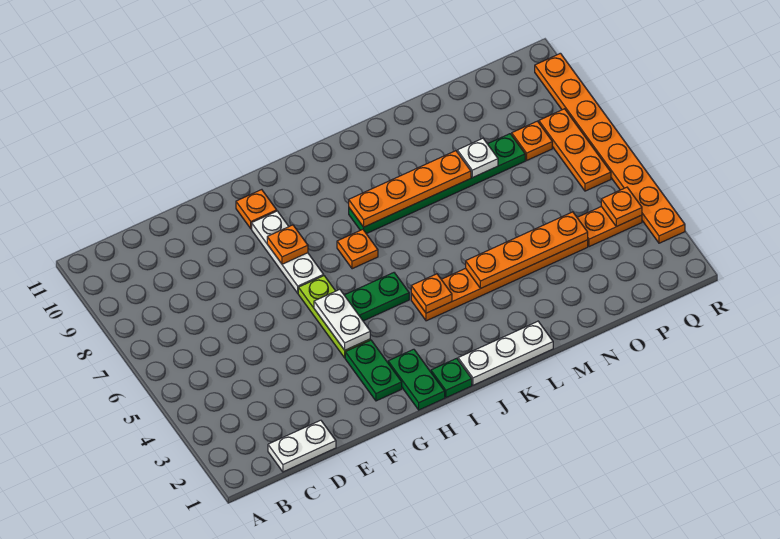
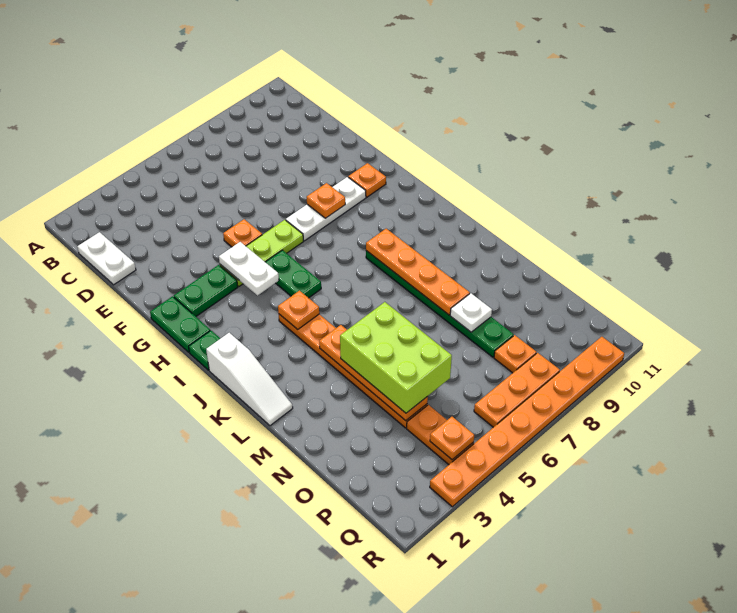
white plate G4:G5 level 2 -> white plate G4:H4 level 2
green plate H1:H2 level 1 -> green plate G1:H1 level 1
orange plate I7 level 1 -> orange plate F5 level 1
white plate J1:L1 level 1 -> white slope J1:L1 level 1 top J
none -> lime brick M4:O5 level 3

